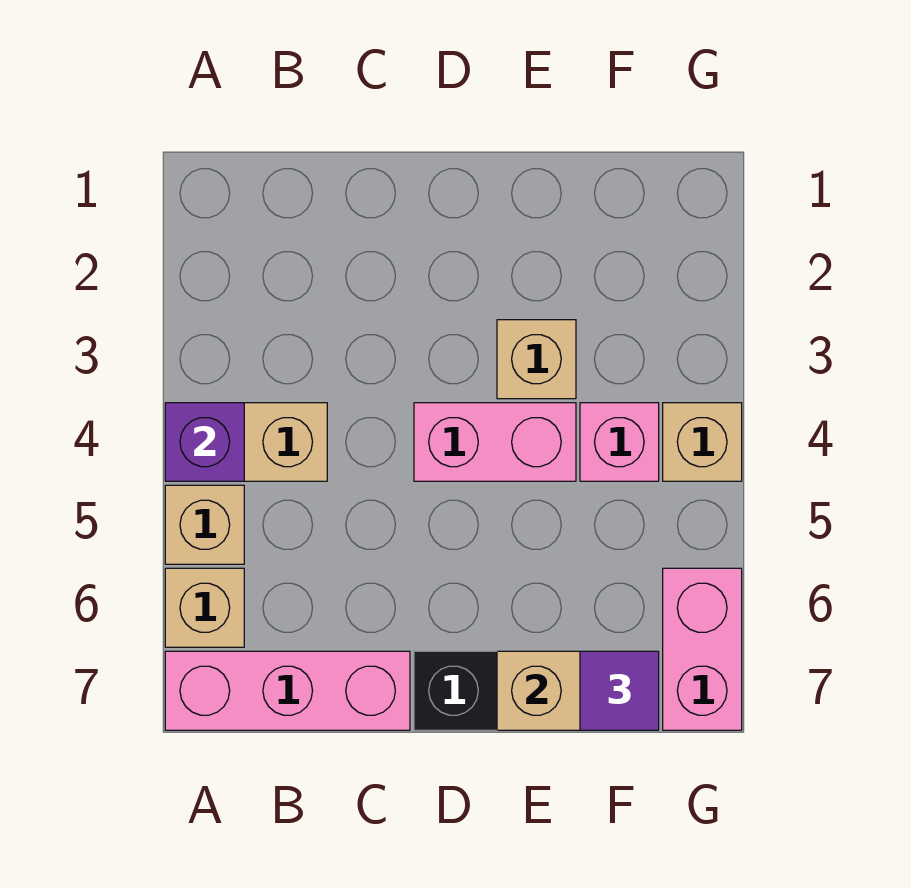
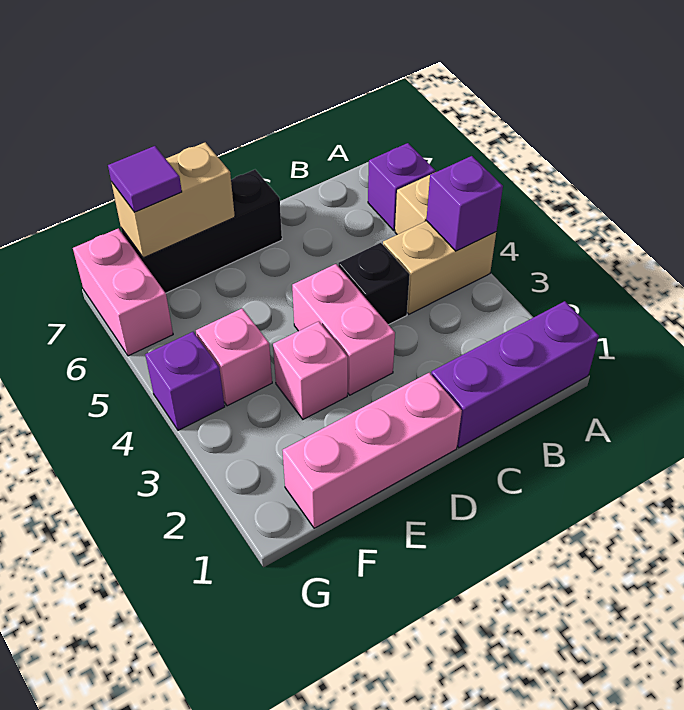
none -> purple brick A1:C1 level 1
tan brick A6 level 1 -> purple brick A6 level 1
pink brick A7:C7 level 1 -> pink brick D1:F1 level 1
none -> black brick C4 level 1
pink brick D4:E4 level 1 -> pink brick D3:D4 level 1
tan brick E3 level 1 -> pink brick E3 level 1
tan brick G4 level 1 -> purple brick G4 level 1

